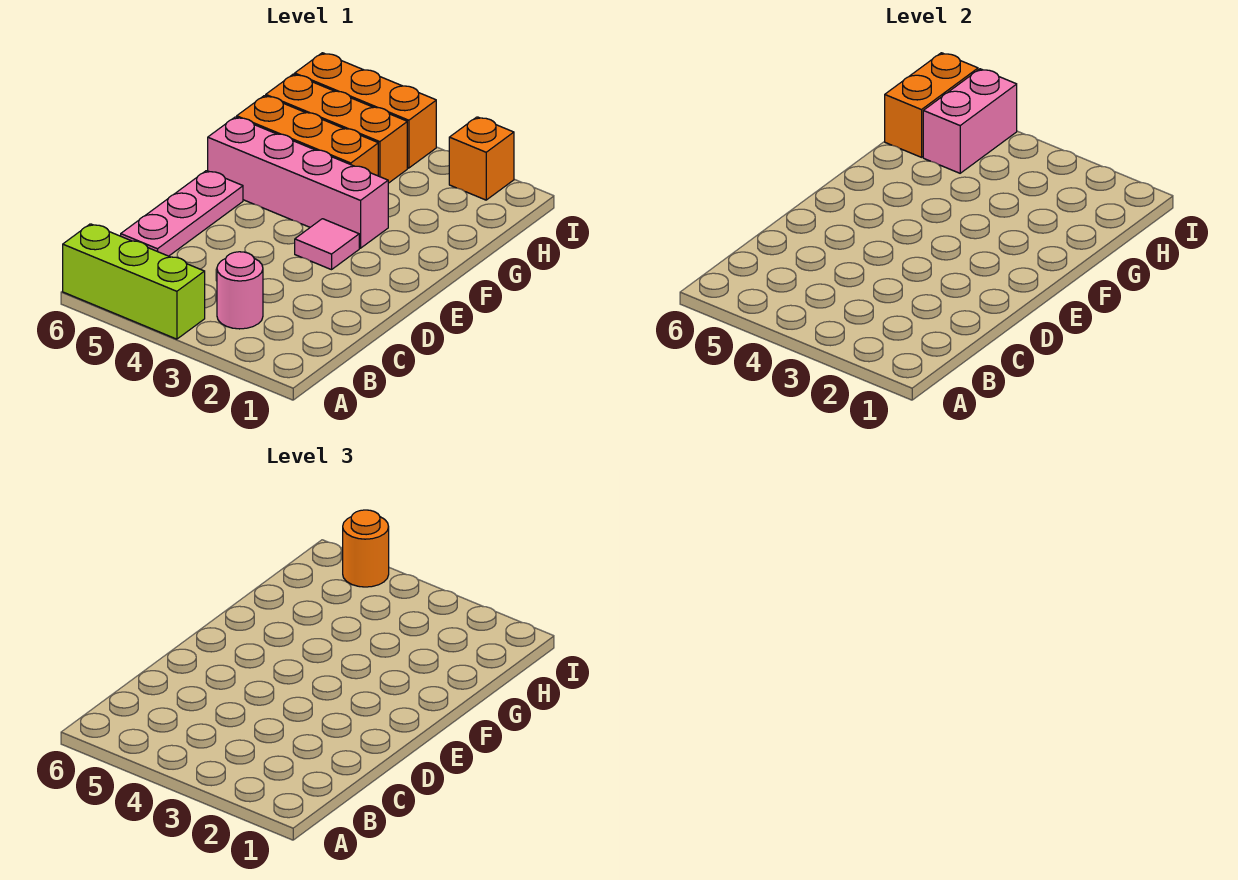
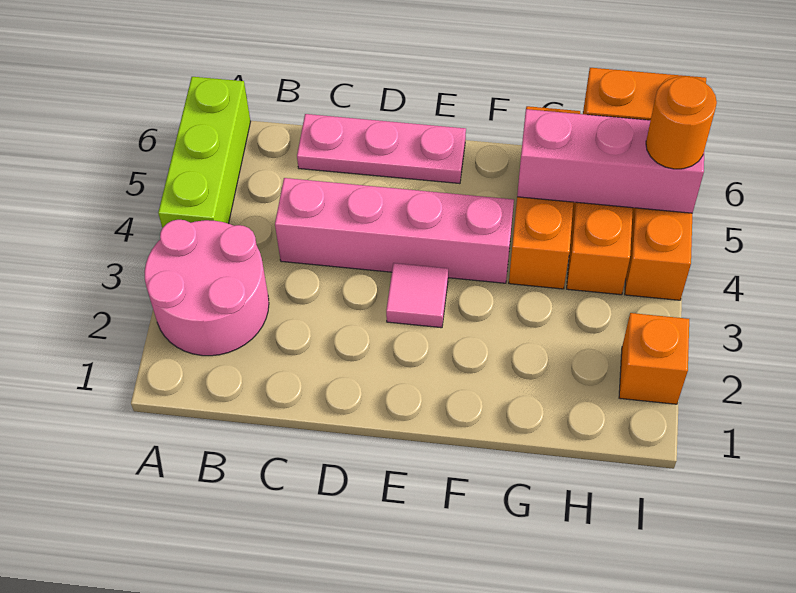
pink round brick B3 level 1 -> pink round brick A2:B3 level 1
pink brick F3:F6 level 1 -> pink brick C4:F4 level 1
pink brick H5:I5 level 2 -> pink brick G5:I5 level 2

